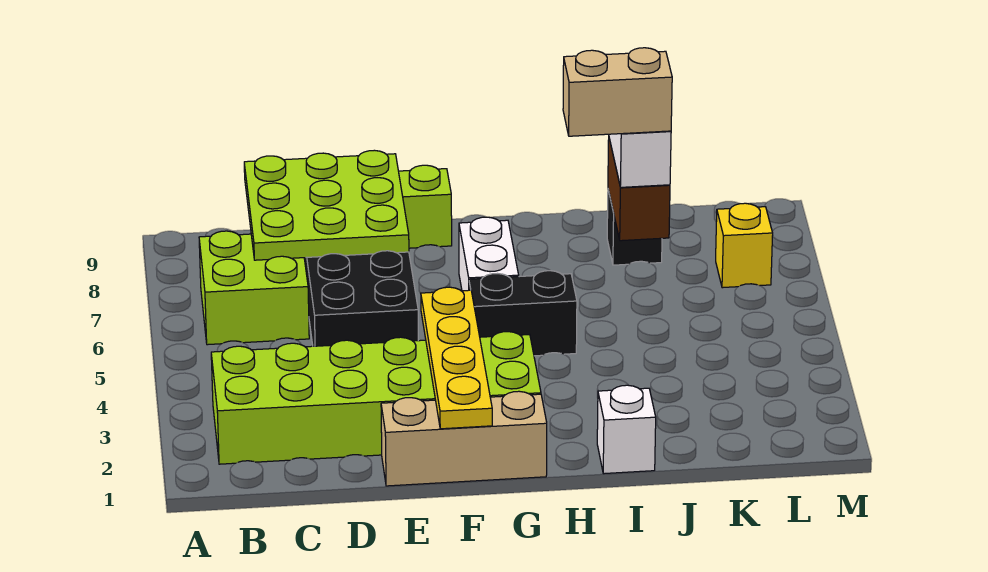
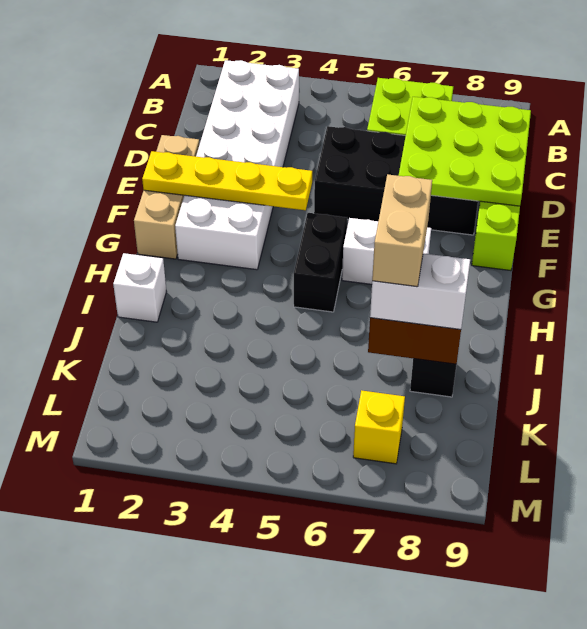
lime brick B2:G3 level 1 -> white brick B2:G3 level 1

